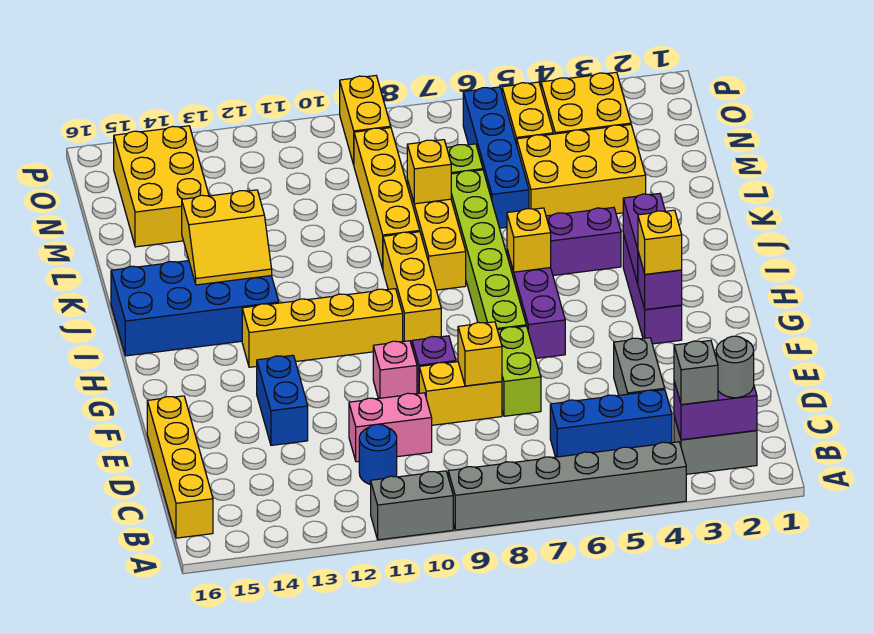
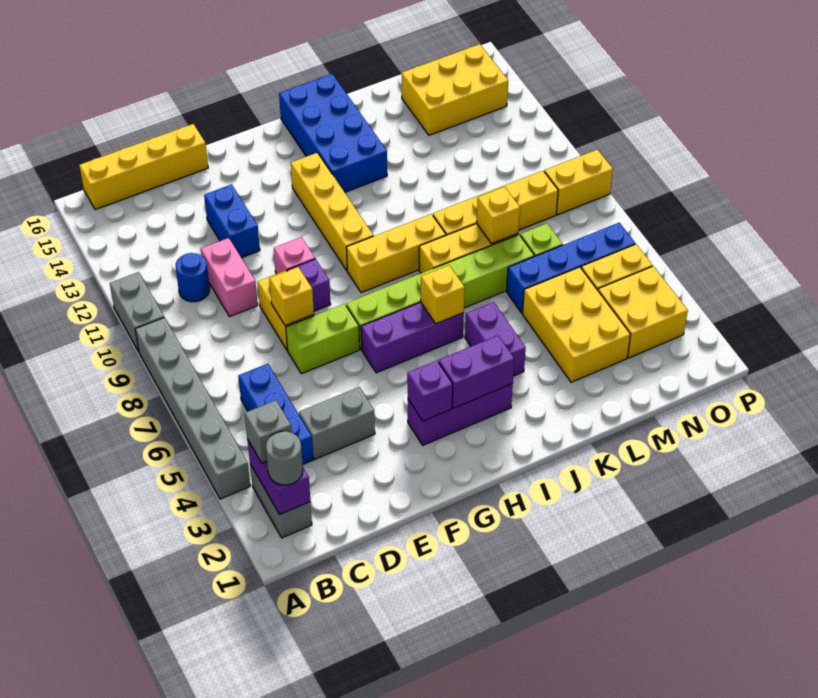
blue brick E13:F13 level 1 -> blue brick E12:E13 level 1
yellow brick G3 level 3 -> none
yellow slope J13:K14 level 2 top K -> none

